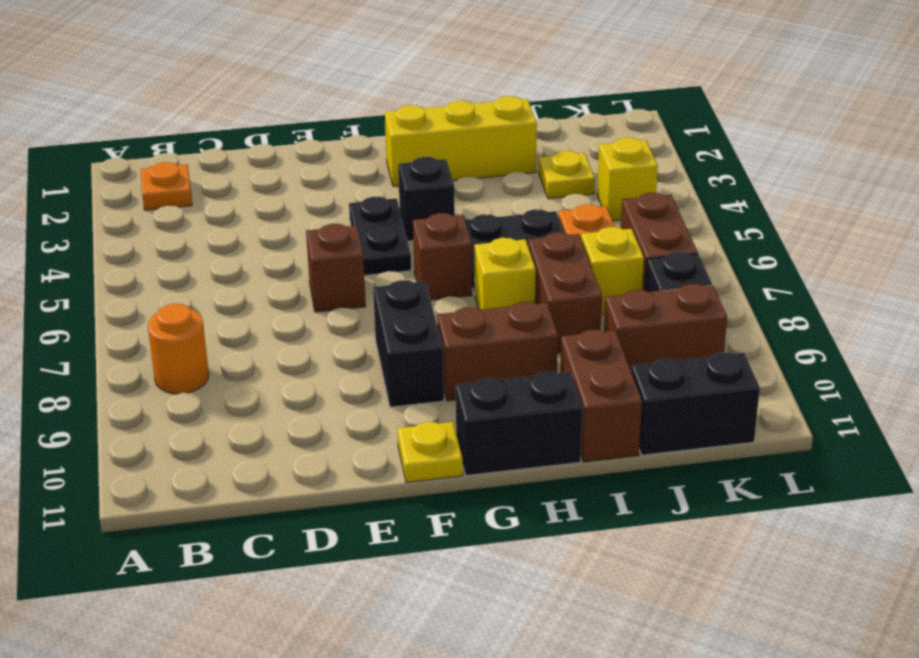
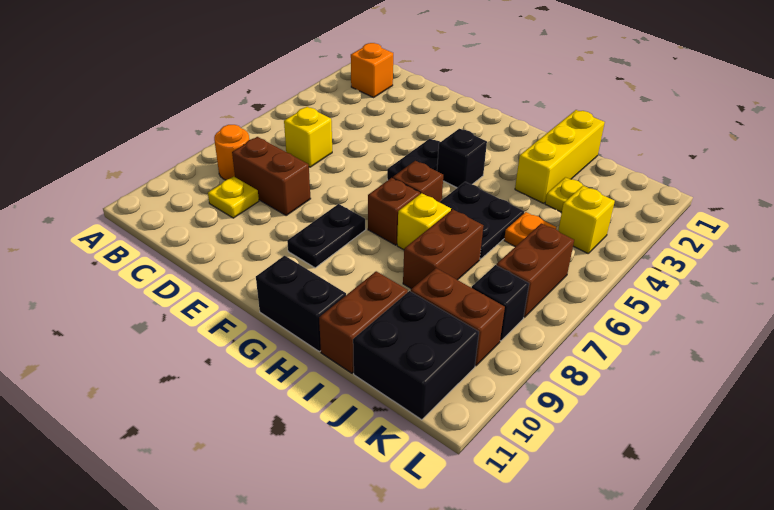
orange plate B2 level 1 -> orange brick B2 level 1
brown brick E6 level 1 -> brown brick G7 level 1
black brick F8:F9 level 1 -> black plate F8:F9 level 1
yellow plate F11 level 1 -> yellow plate C9 level 1
yellow brick G2:I2 level 1 -> yellow brick I1:I3 level 1
brown brick G9:H9 level 1 -> brown brick C8:D8 level 1
yellow brick J7 level 1 -> yellow brick C6 level 1
black brick J11:K11 level 1 -> black brick J10:K11 level 1

